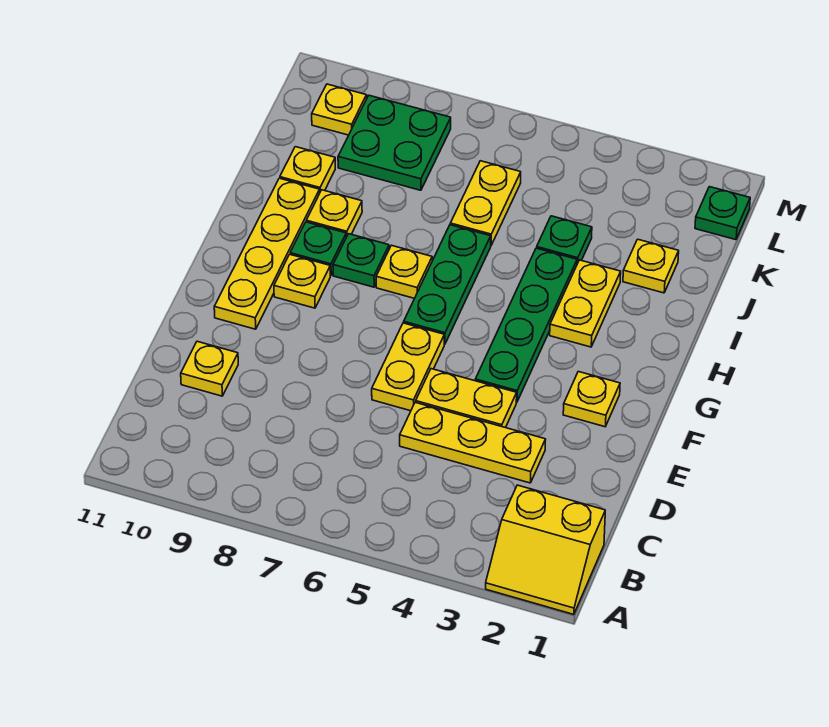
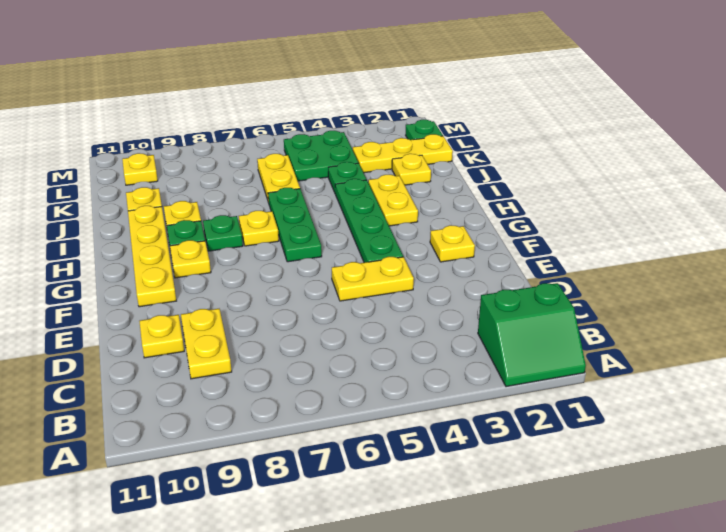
yellow slope A1:B2 level 1 top B -> green slope A1:B2 level 1 top B
yellow plate D3:D5 level 1 -> yellow plate K1:K3 level 1
yellow plate E6:F6 level 1 -> yellow plate C9:D9 level 1
green plate K8:L9 level 1 -> green plate K4:L5 level 1

